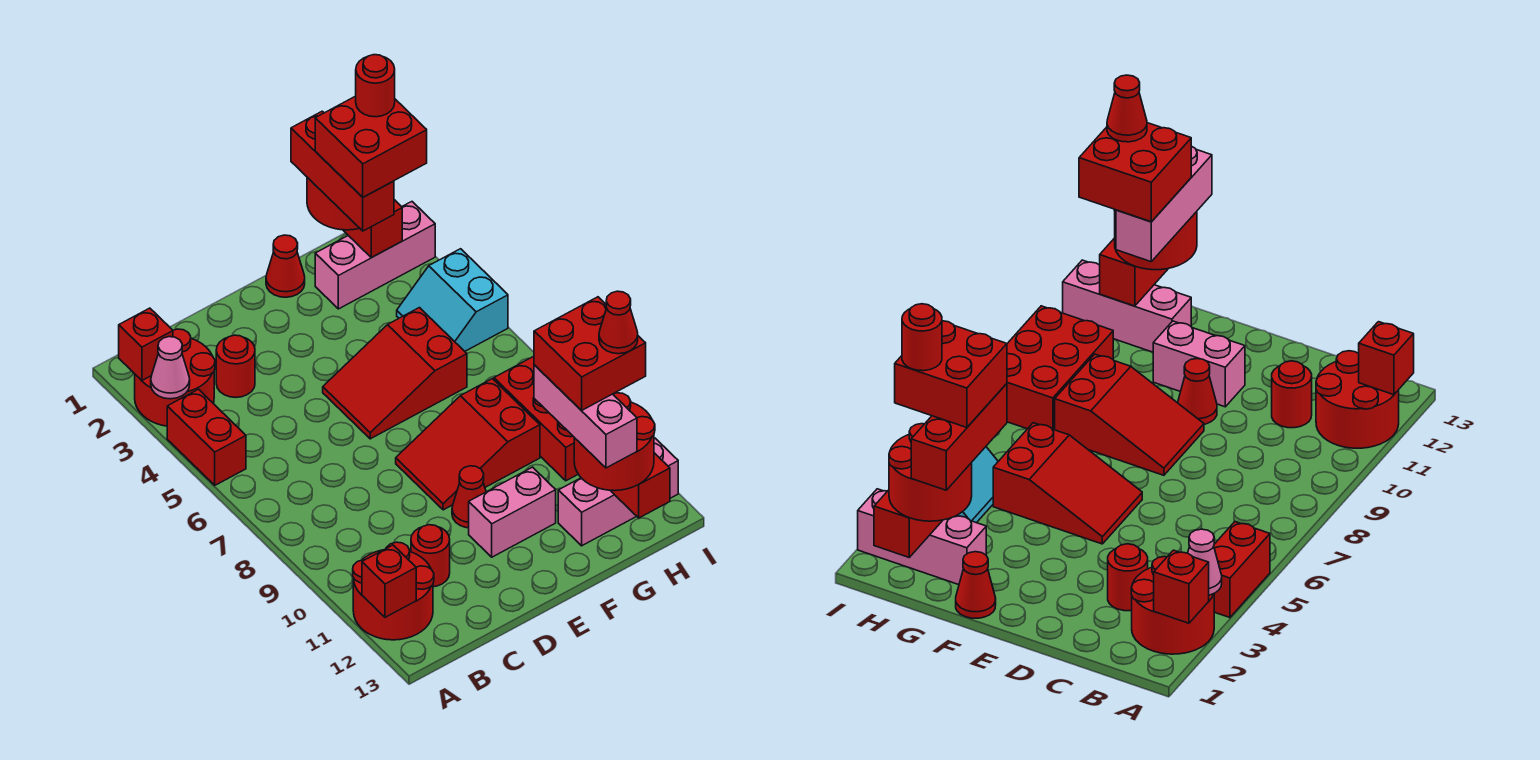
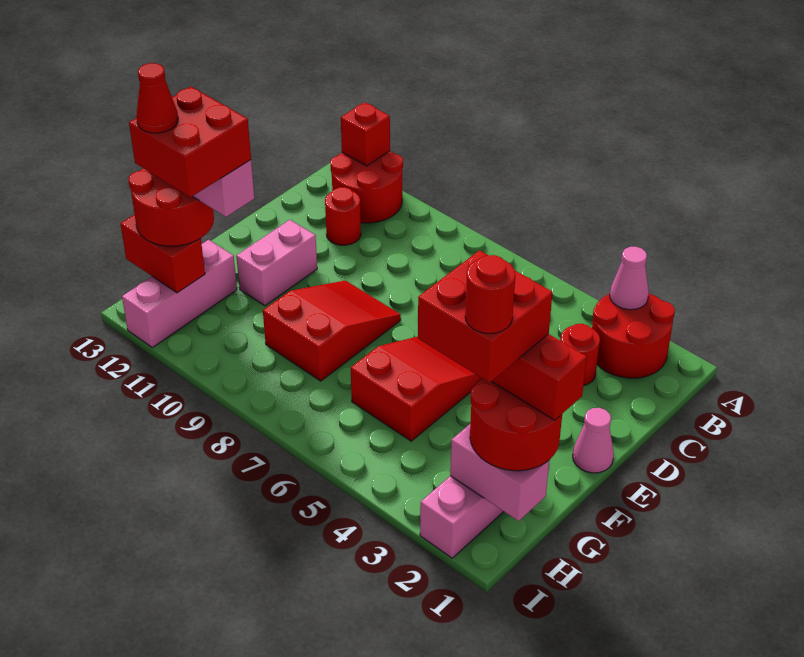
red brick A2 level 2 -> none
red brick A4:A5 level 1 -> none
none -> pink cone E1 level 1
red cone E10 level 1 -> none
red cone F1 level 1 -> none
red brick H1:H2 level 2 -> pink brick H1:H2 level 2
cyan slope H4:I5 level 1 top I -> none
red brick H8:I10 level 1 -> none

